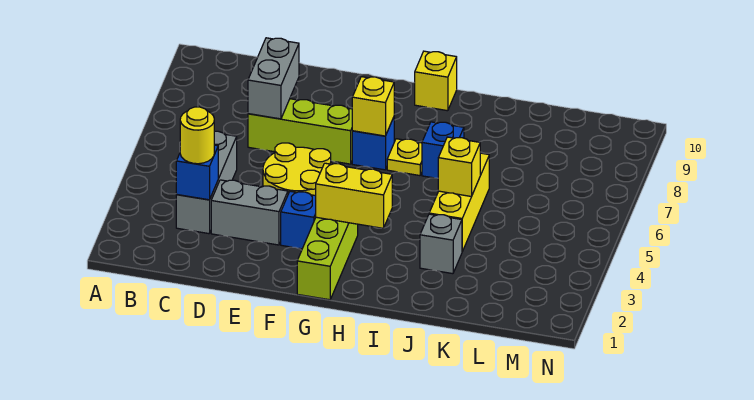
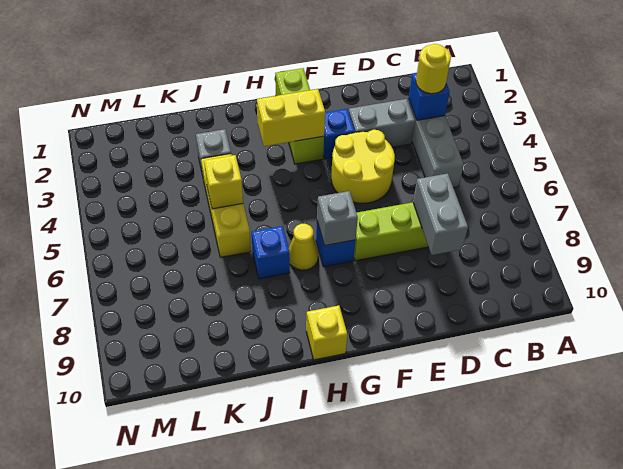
yellow brick G7 level 2 -> grey brick G7 level 2
yellow plate H7 level 1 -> yellow cone H7 level 1

